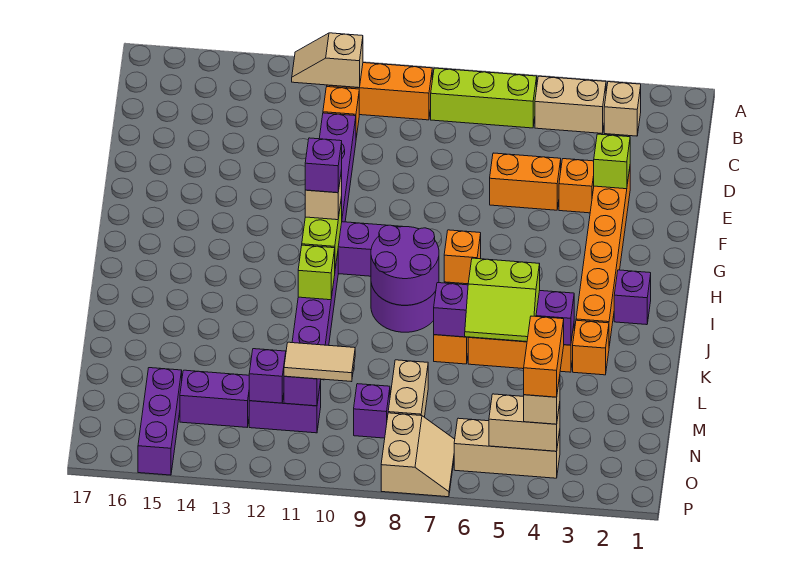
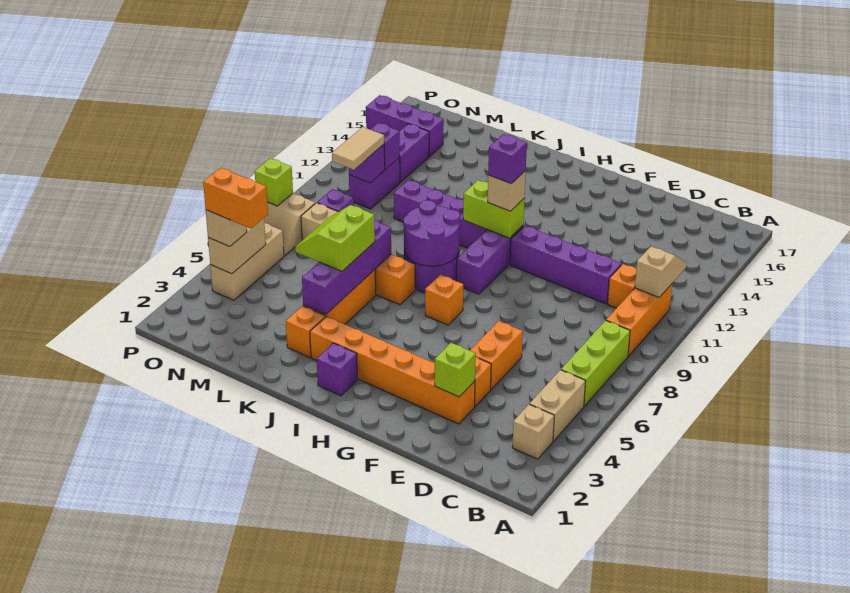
lime brick J11 level 2 -> lime brick P8 level 2

